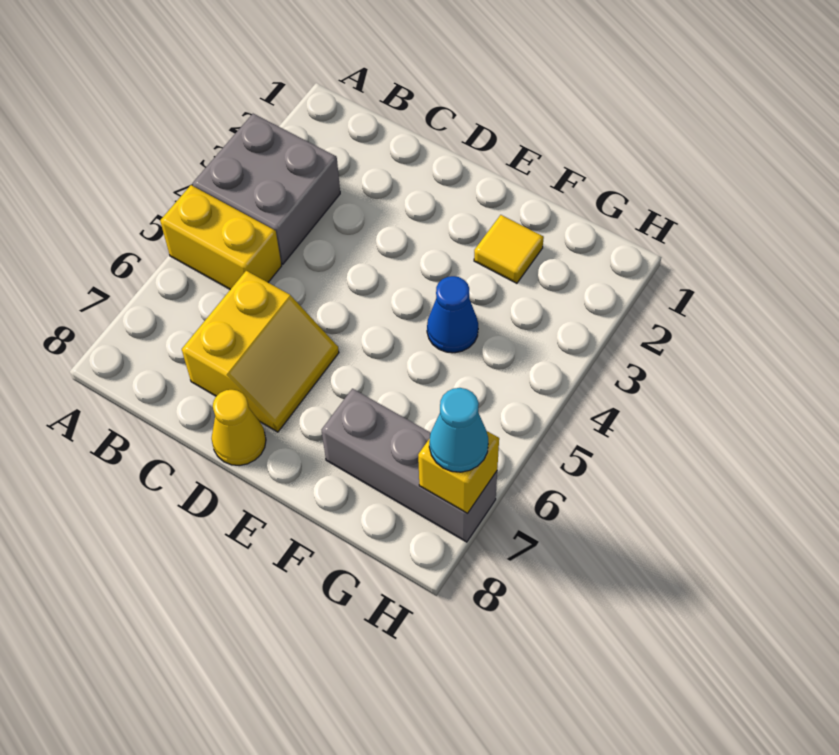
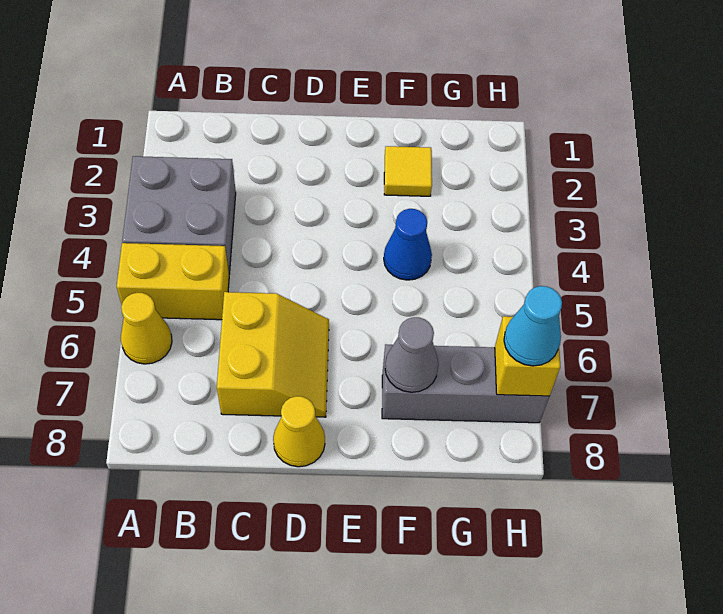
none -> yellow cone A6 level 1
none -> grey cone F7 level 2

